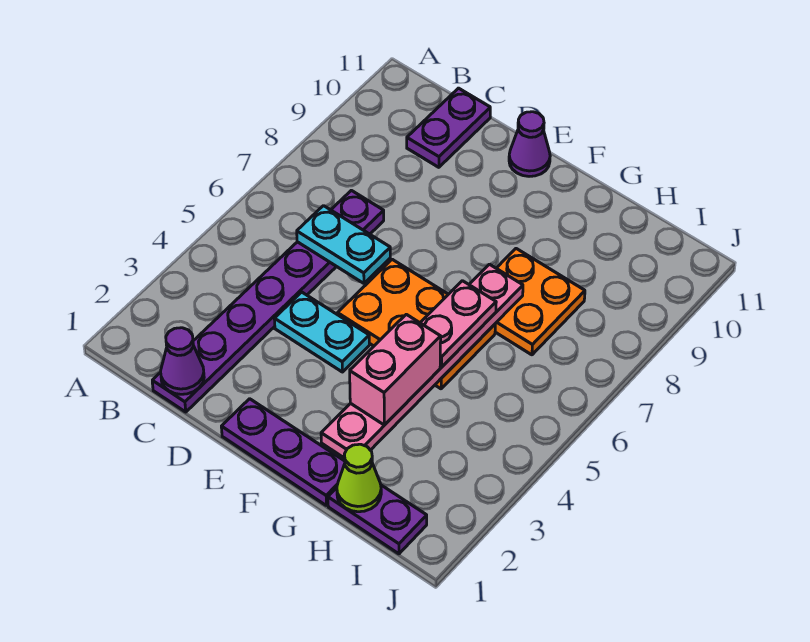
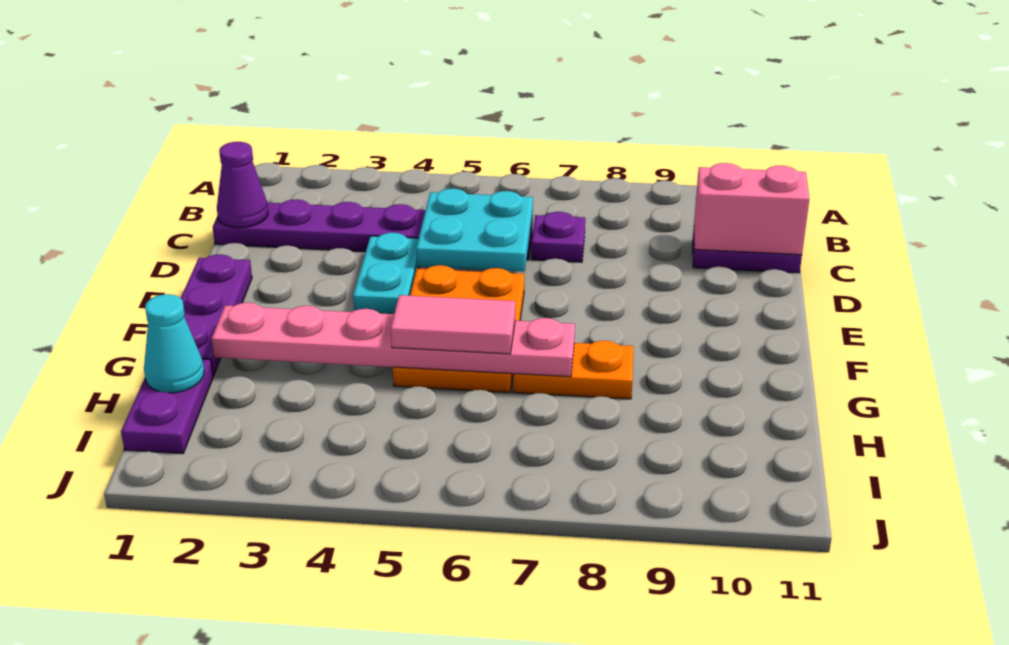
cyan plate C6:D6 level 2 -> cyan plate C5:D6 level 2
purple cone E11 level 1 -> none
pink brick G3:G4 level 3 -> pink brick C10:C11 level 2
pink plate G5:G6 level 3 -> pink tile G5:G6 level 3
orange plate G7:H8 level 1 -> orange plate G7:G8 level 1
lime cone H1 level 2 -> cyan cone H1 level 2

